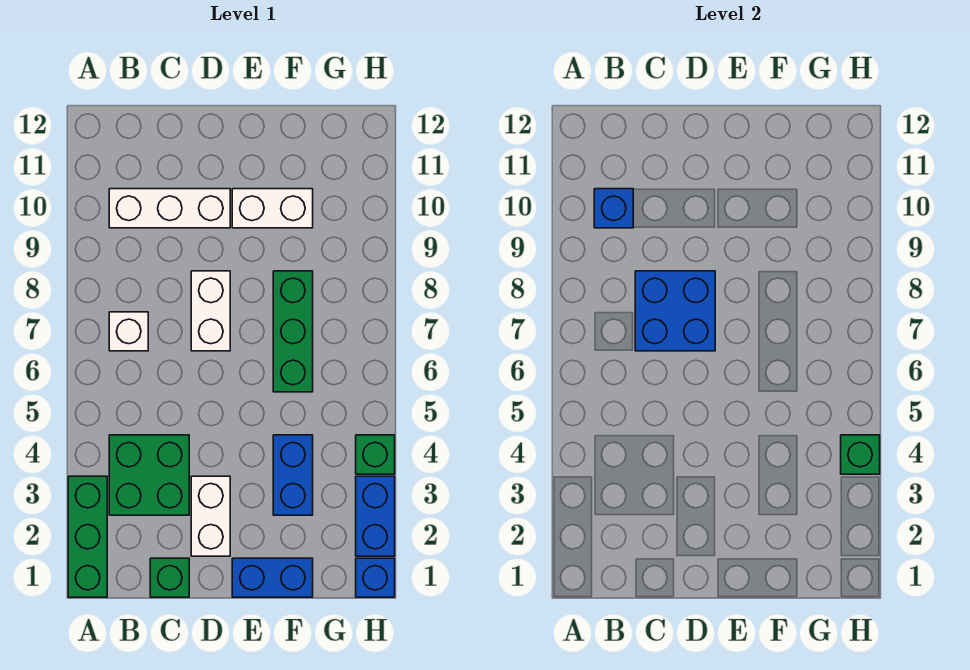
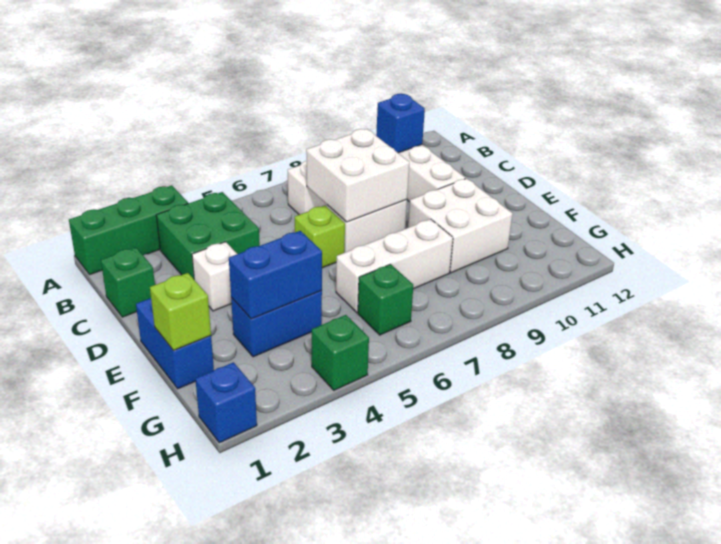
blue brick C7:D8 level 2 -> white brick C7:D8 level 2
white brick D2:D3 level 1 -> white brick D3 level 1
none -> lime brick D6 level 1
white brick E10:F10 level 1 -> white brick E9:F10 level 1
none -> lime brick F1 level 2
green brick F6:F8 level 1 -> white brick F6:F8 level 1
blue brick H2:H3 level 1 -> blue brick F3:F4 level 2
green brick H4 level 2 -> green brick G6 level 1

